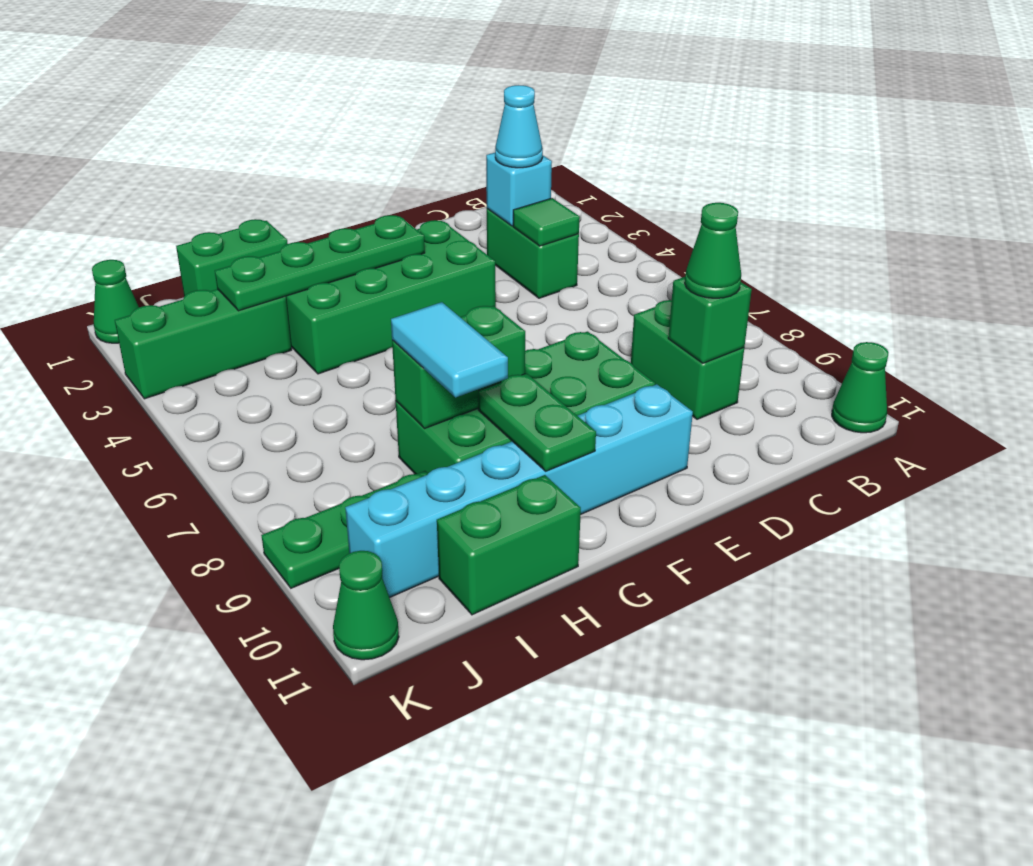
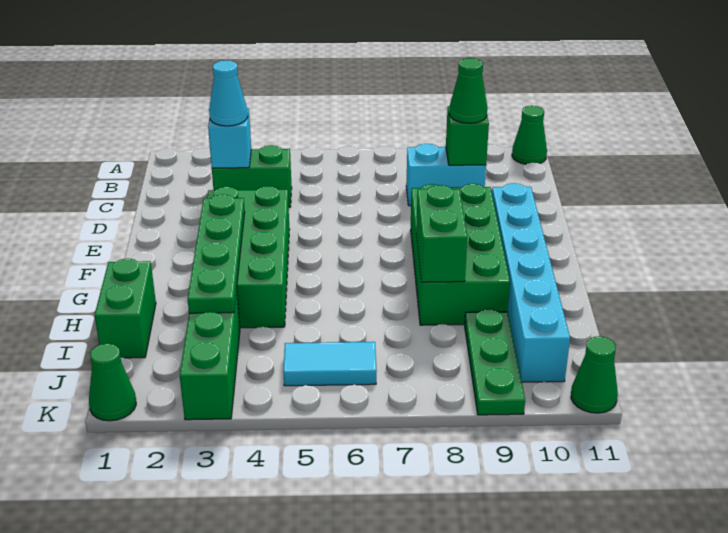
green tile C4 level 2 -> none
green brick C8:C9 level 1 -> cyan brick C8:C9 level 1
green plate G9:G10 level 2 -> none
cyan tile H8:H9 level 3 -> cyan tile J5:J6 level 1
green brick H11:I11 level 1 -> none

